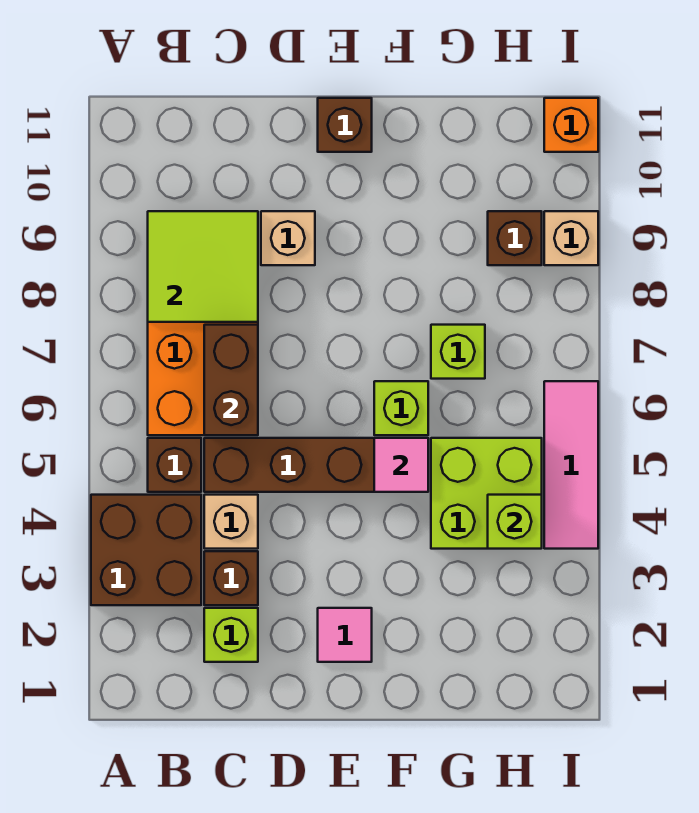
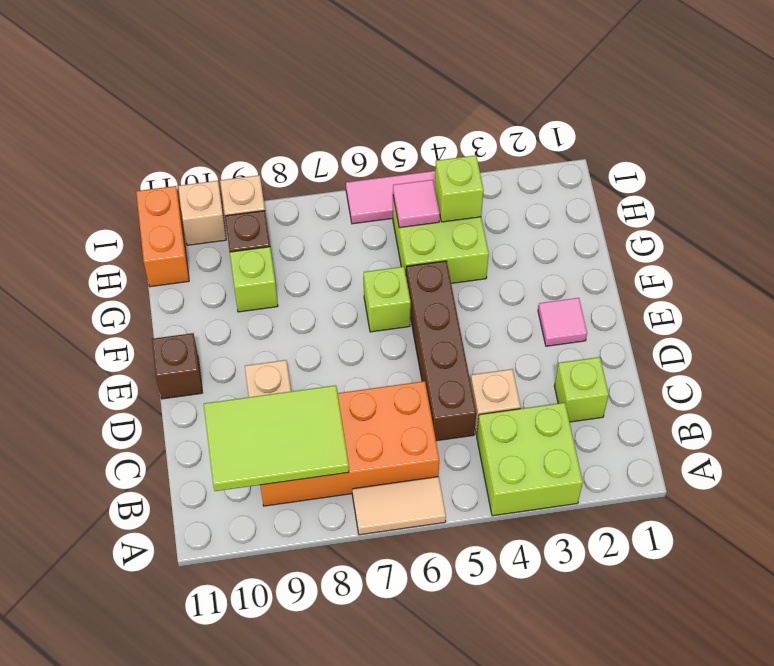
brown brick A3:B4 level 1 -> lime brick A3:B4 level 1
none -> tan tile A6:A7 level 1
brown brick B5 level 1 -> none
lime tile B8:C9 level 2 -> lime tile B8:C10 level 2
brown brick C3 level 1 -> none
brown brick C6:C7 level 2 -> none
pink tile F5 level 2 -> pink tile H5 level 2
lime brick G7 level 1 -> lime brick G9 level 1
none -> tan brick I10 level 1
orange brick I11 level 1 -> orange brick H11:I11 level 1

